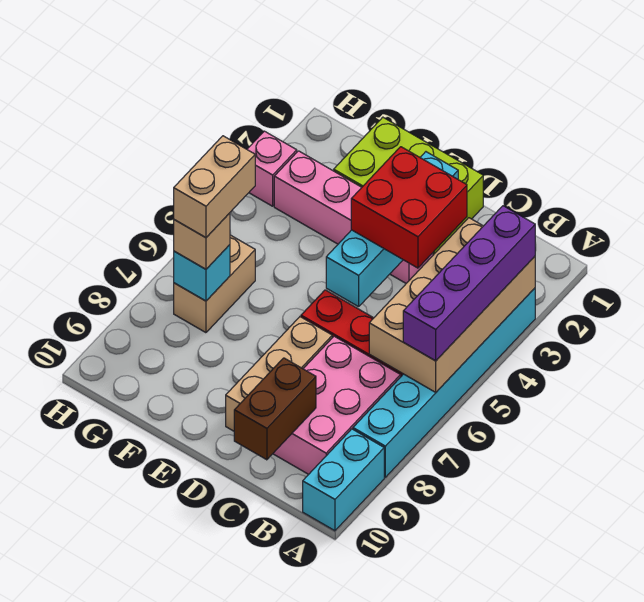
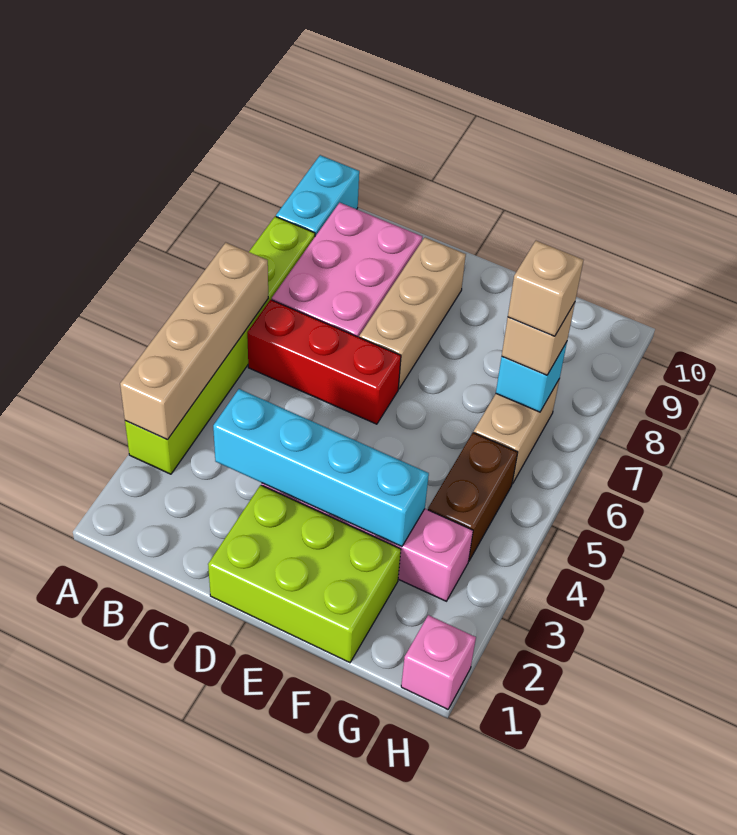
cyan brick A3:A8 level 1 -> lime brick A3:A8 level 1
tan brick A3:B6 level 2 -> tan brick A3:A6 level 2
purple brick A3:A6 level 3 -> none
red brick C3:D4 level 3 -> none
brown brick C9:C10 level 2 -> brown brick G4:G5 level 1
cyan brick D2:D5 level 2 -> cyan brick C3:F3 level 2
tan brick G6:G7 level 4 -> tan brick G7 level 4
pink brick H3 level 1 -> pink brick H1 level 1

